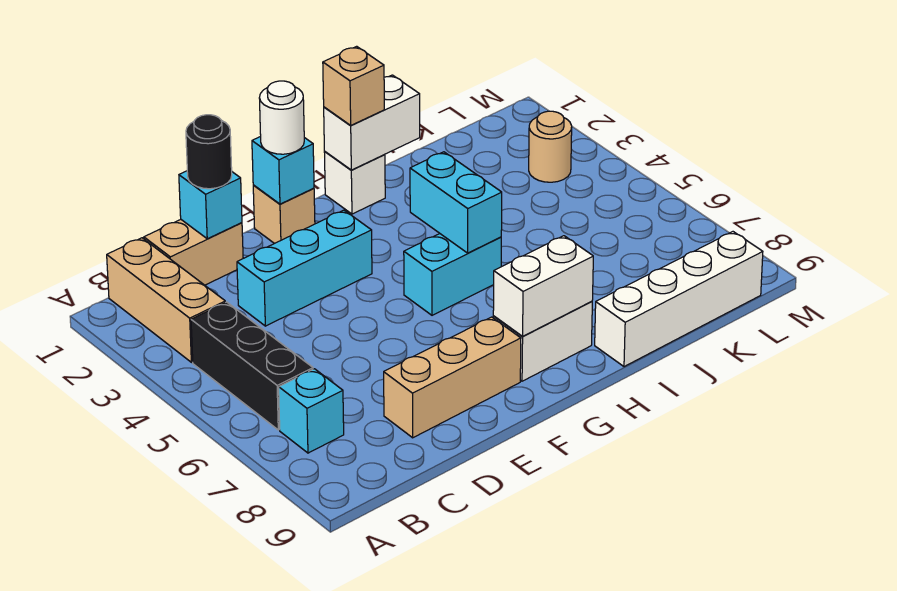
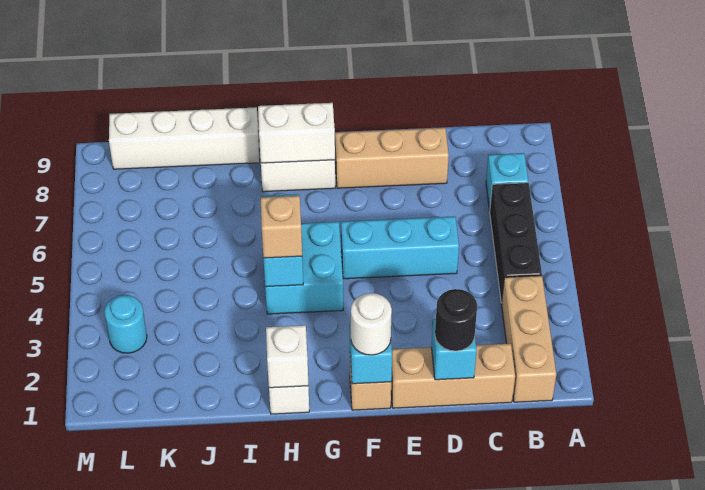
tan brick C1:D1 level 1 -> tan brick C1:E1 level 1
cyan brick D3:F3 level 1 -> cyan brick D5:F5 level 1
cyan brick G5:H5 level 1 -> cyan brick G4:H5 level 1
white brick H1:I1 level 2 -> white brick H1 level 2
tan brick H1 level 3 -> tan brick H4 level 3
tan round brick L3 level 1 -> cyan round brick L3 level 1

